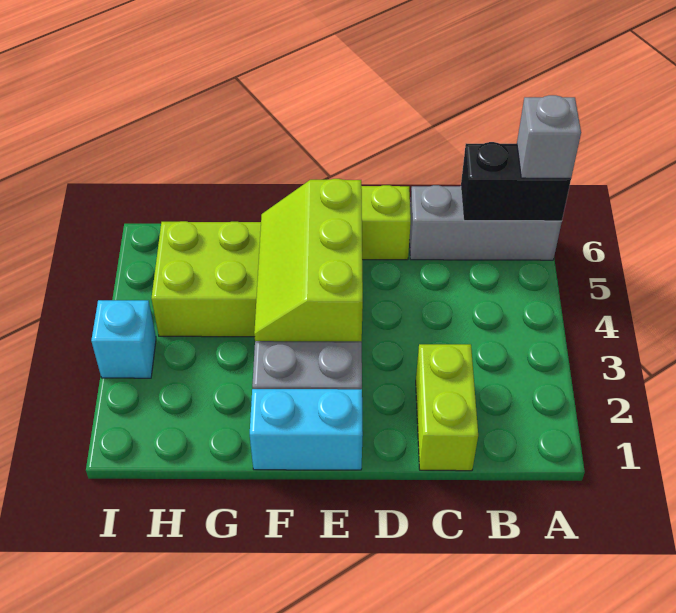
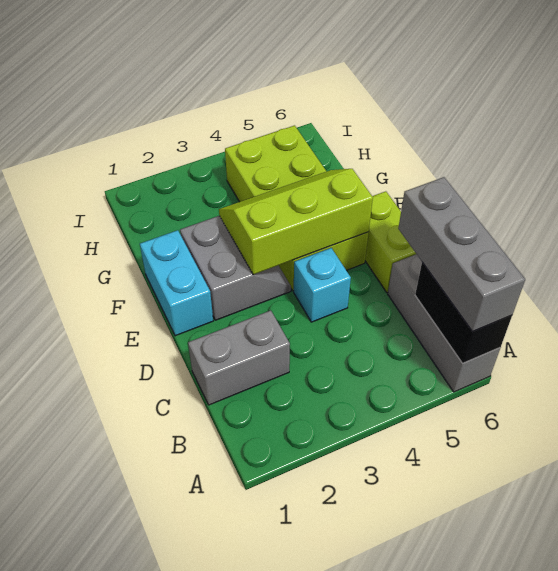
grey brick A6 level 3 -> grey brick A6:C6 level 3
lime brick C1:C2 level 1 -> grey brick C1:C2 level 1
cyan brick I3 level 1 -> cyan brick D4 level 1

